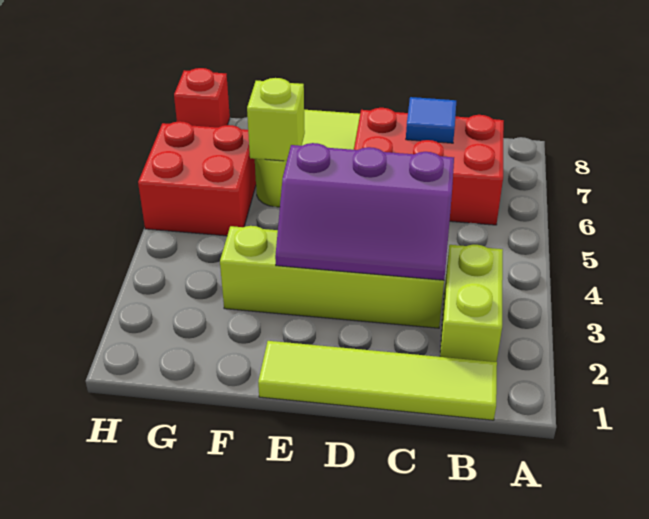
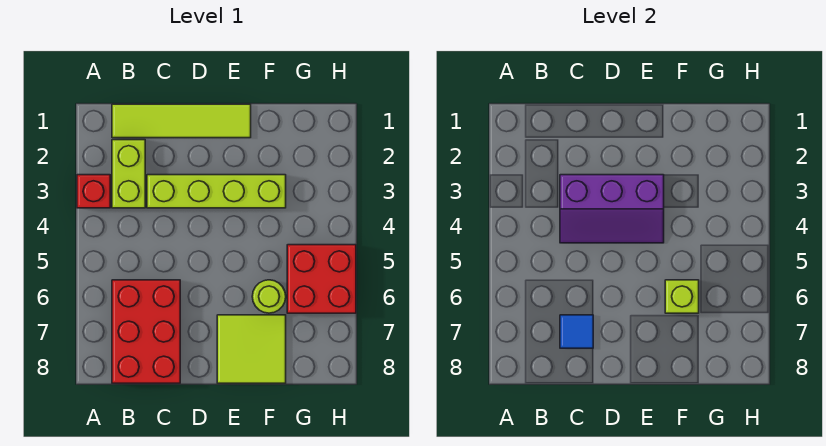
red brick B6:D7 level 1 -> red brick B6:C8 level 1
purple slope C3:E4 level 2 top 4 -> purple slope C3:E4 level 2 top 3
red brick H8 level 1 -> red brick A3 level 1

